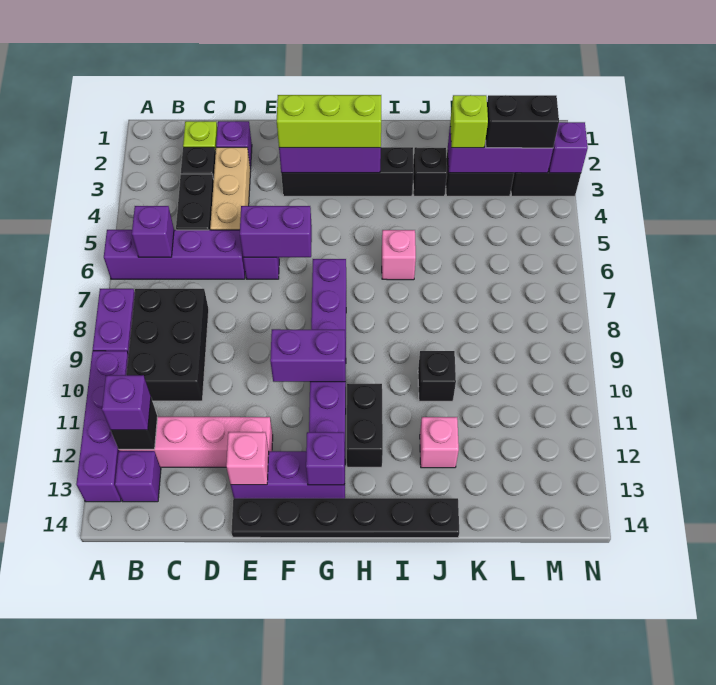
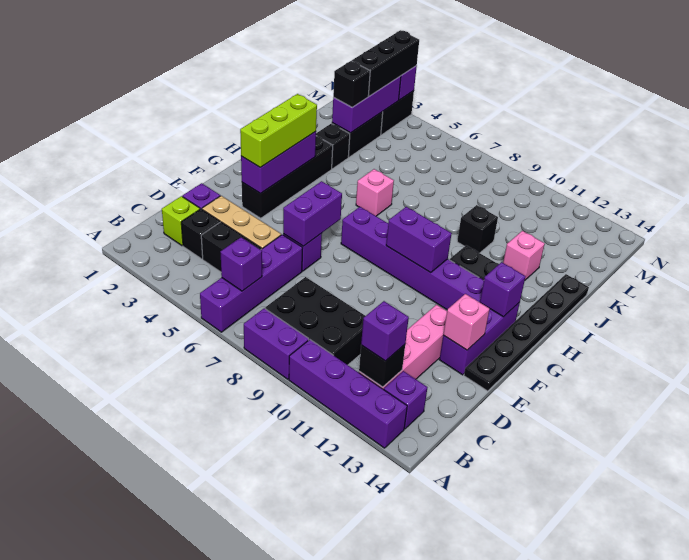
purple brick F10:G10 level 2 -> purple brick G9:G10 level 2
lime brick K3 level 3 -> black brick K3 level 3
black brick L3:M3 level 3 -> black brick L3:N3 level 3

